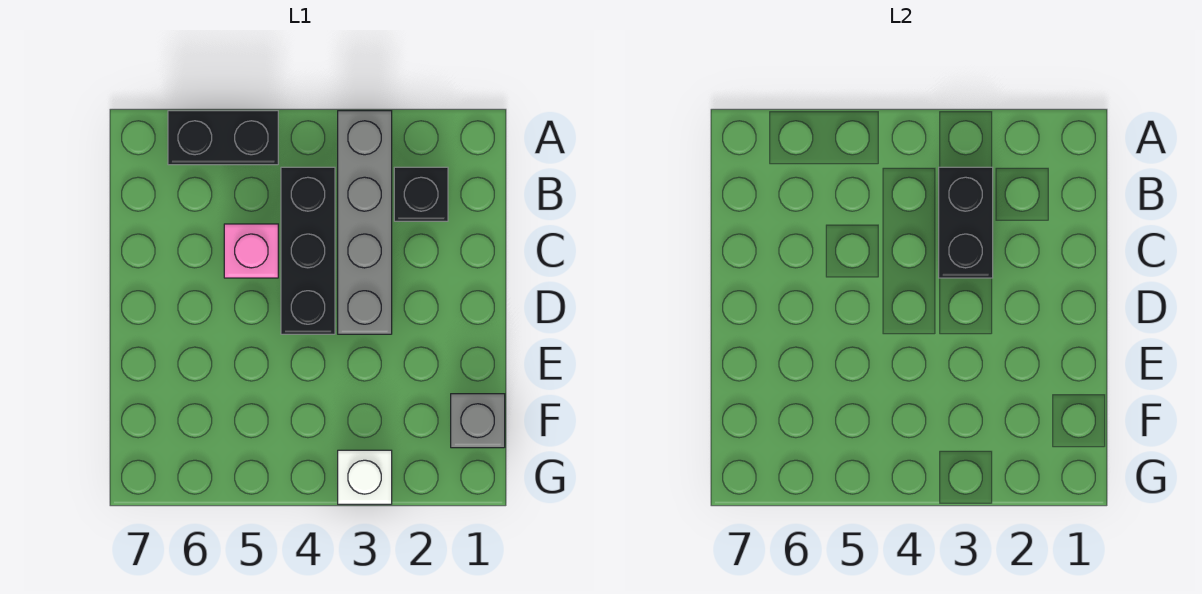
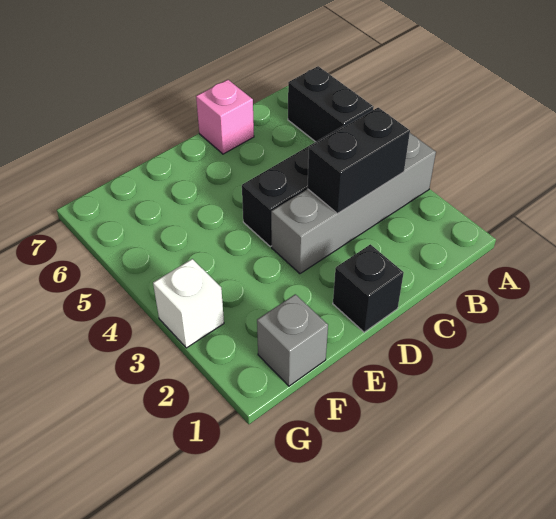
black brick B2 level 1 -> black brick D1 level 1
pink brick C5 level 1 -> pink brick C7 level 1

